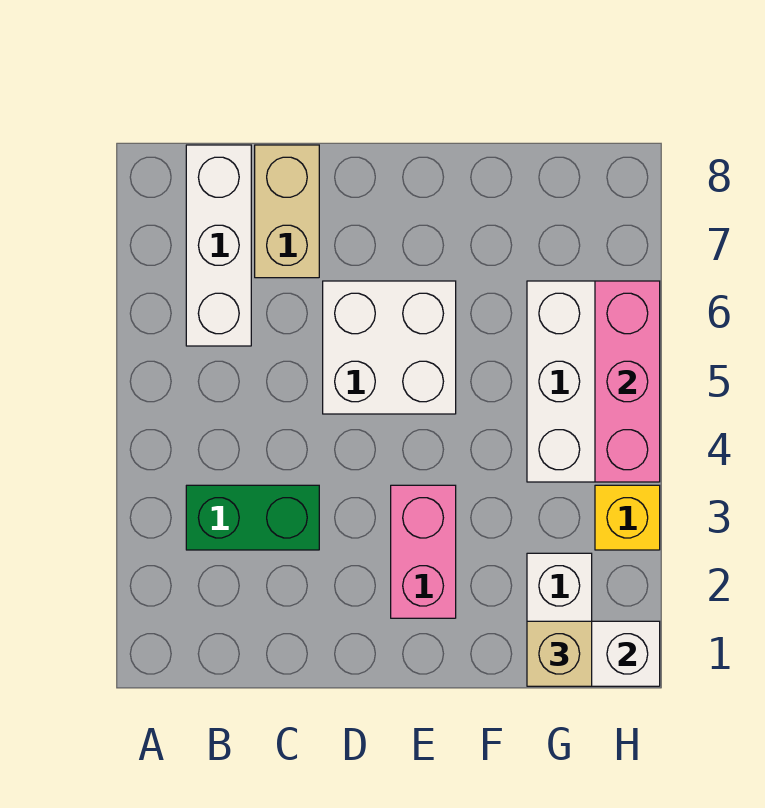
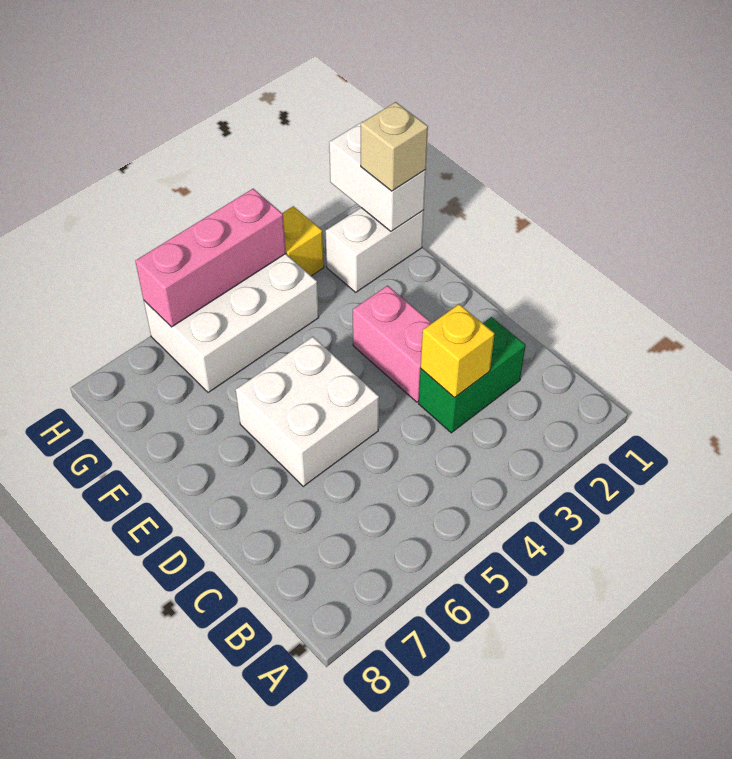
green brick B3:C3 level 1 -> green brick C2:C3 level 1
white brick B6:B8 level 1 -> none
none -> yellow brick C3 level 2
tan brick C7:C8 level 1 -> none
pink brick E2:E3 level 1 -> pink brick D3:E3 level 1

